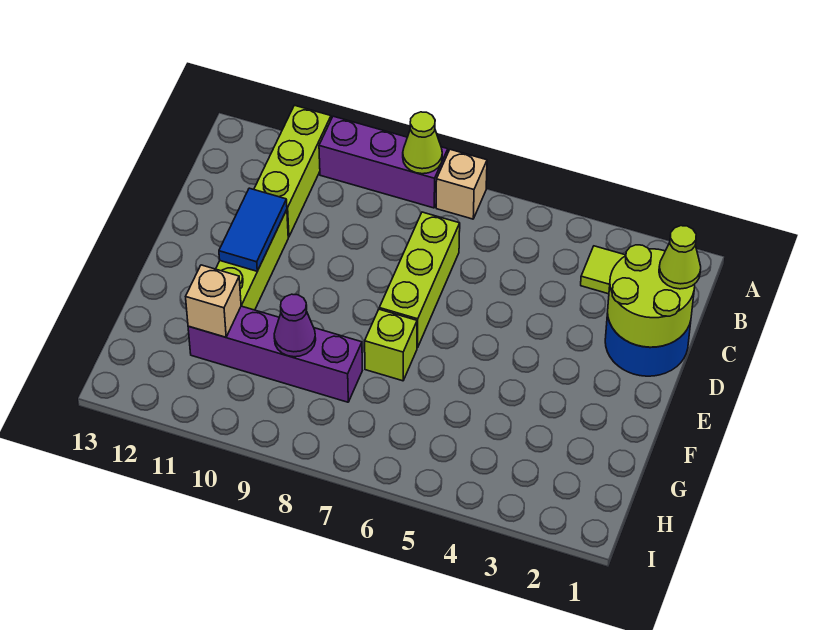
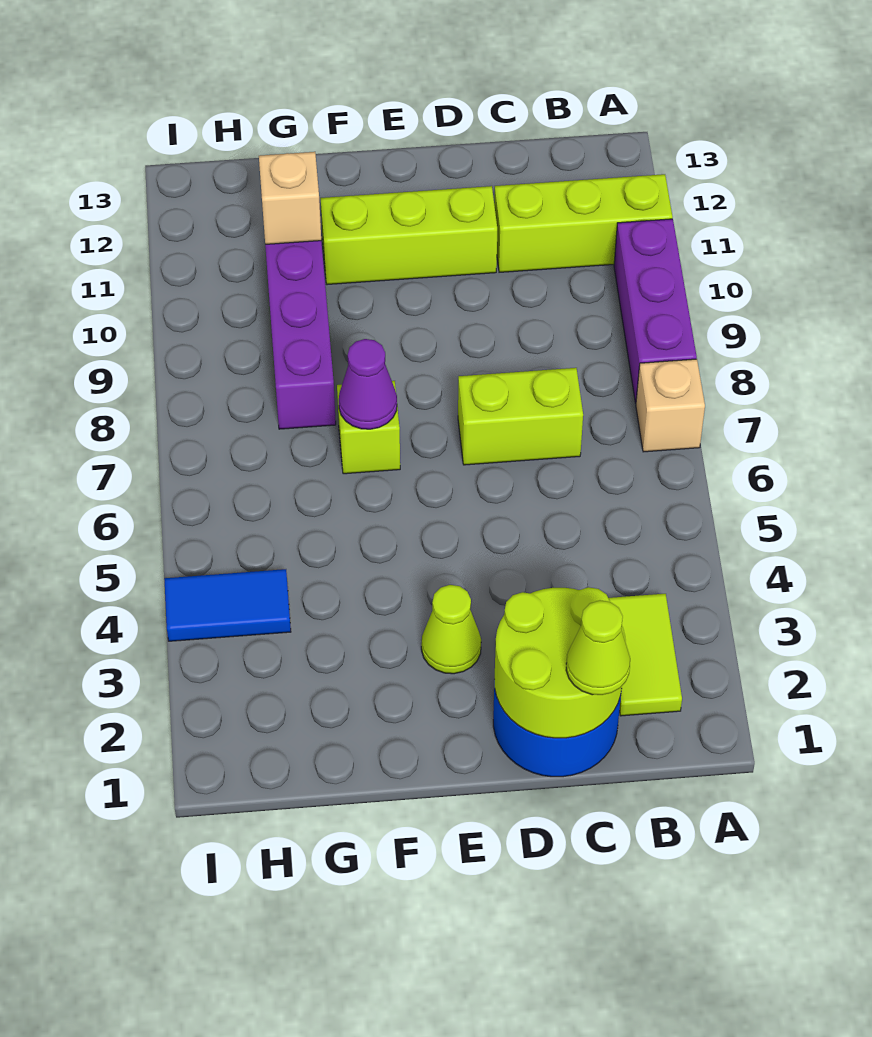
lime cone A8 level 2 -> lime cone E3 level 1
lime brick C7:E7 level 1 -> lime brick C7:D7 level 1
blue tile D11:E11 level 2 -> blue tile H4:I4 level 1
purple cone G9 level 2 -> purple cone F7 level 2

